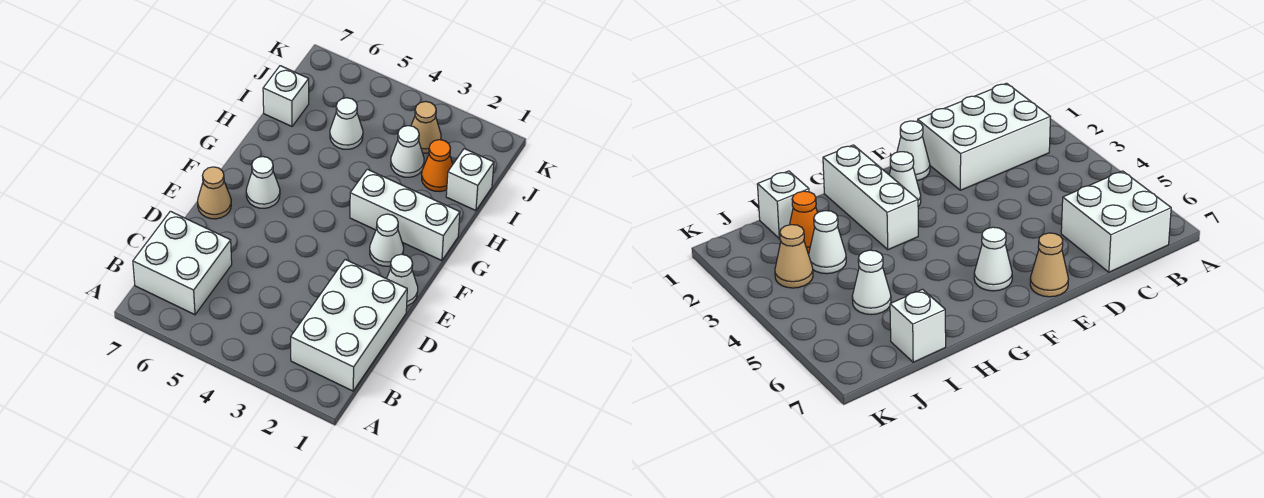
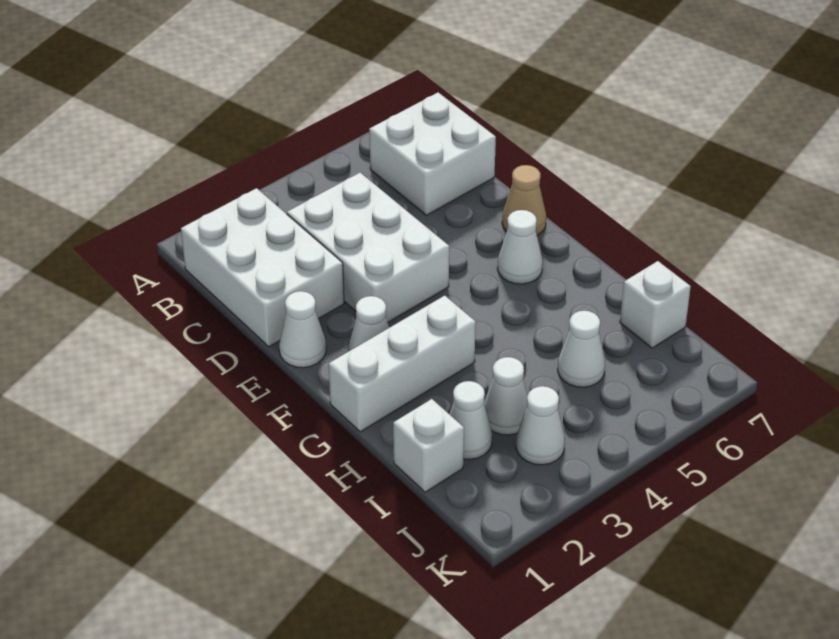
none -> white brick C3:E4 level 1
orange cone I2 level 1 -> white cone I2 level 1
tan cone J3 level 1 -> white cone J3 level 1

